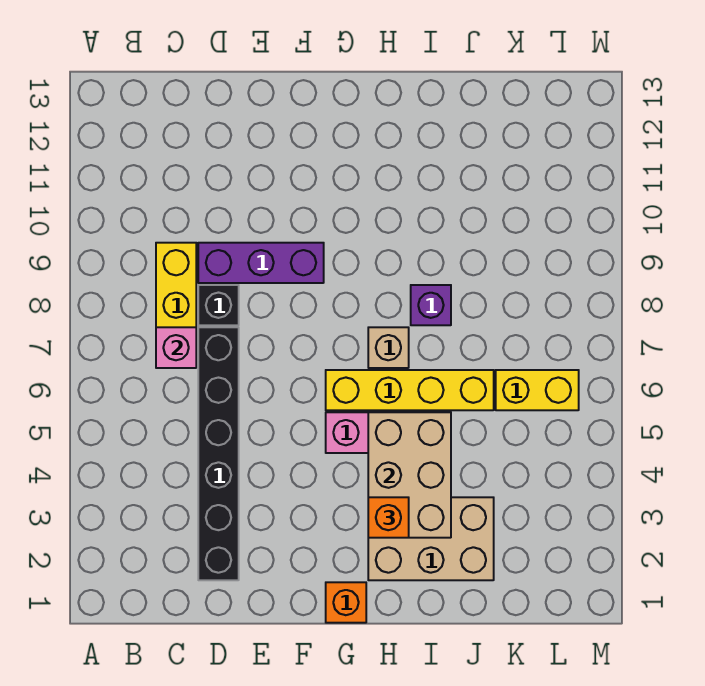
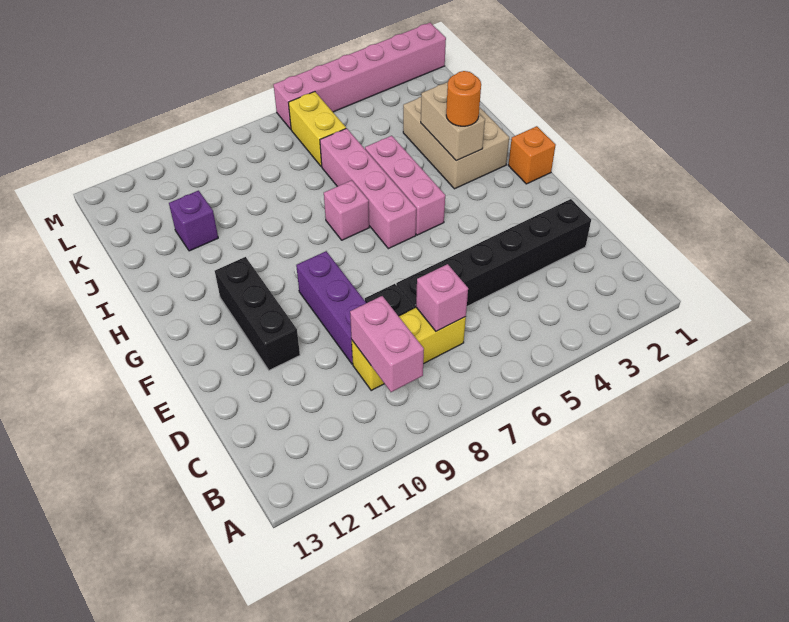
none -> pink brick B9:C9 level 2
none -> black brick E11:G11 level 1
yellow brick G6:J6 level 1 -> pink brick G6:J6 level 1
tan brick H3:I5 level 2 -> tan brick H3:I3 level 2
orange brick H3 level 3 -> orange round brick H3 level 3
tan brick H7 level 1 -> pink brick H7 level 1
purple brick I8 level 1 -> purple brick J11 level 1
none -> pink brick M1:M6 level 1

